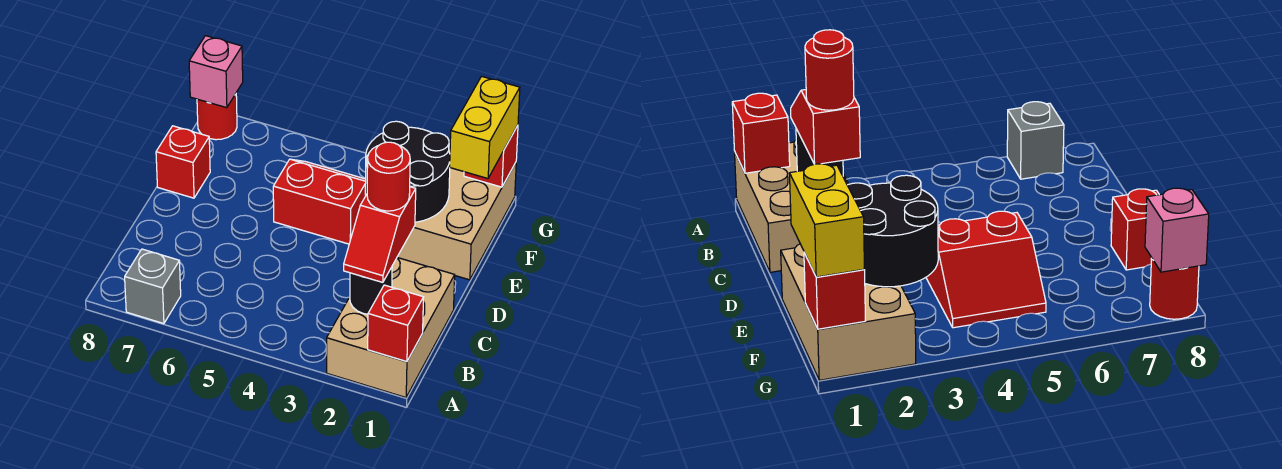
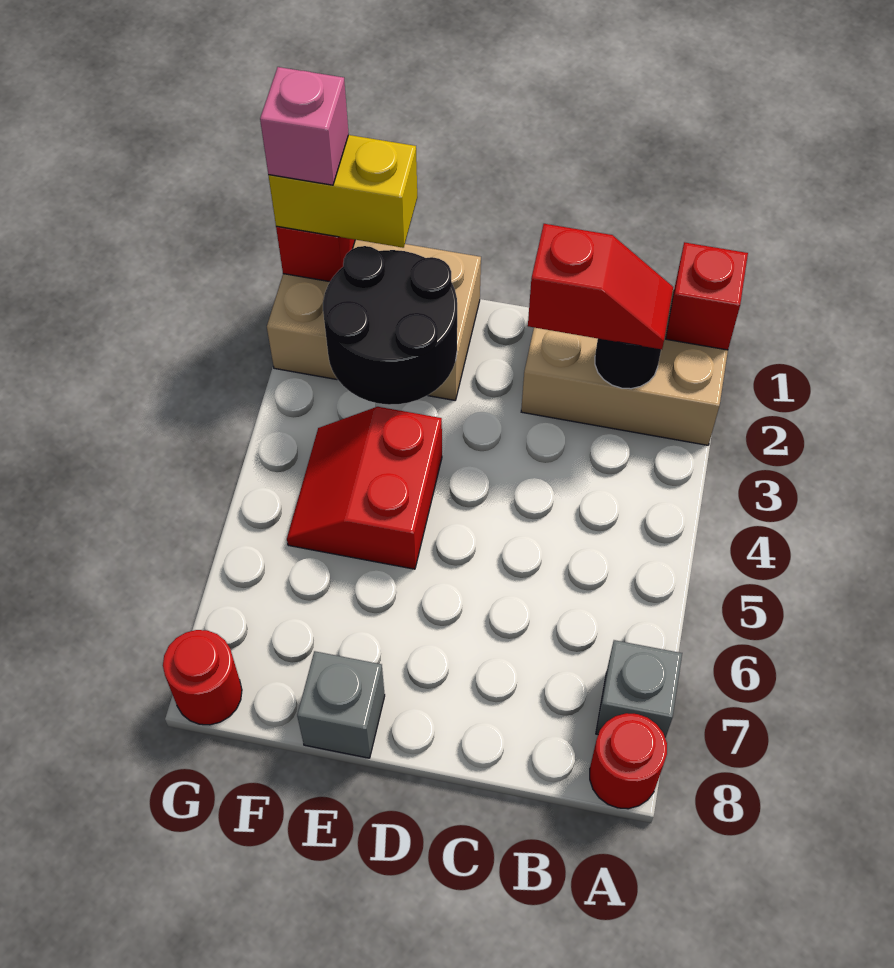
red round brick C2 level 4 -> red round brick A8 level 1
red brick E8 level 1 -> grey brick E8 level 1
pink brick G8 level 2 -> pink brick G1 level 4

